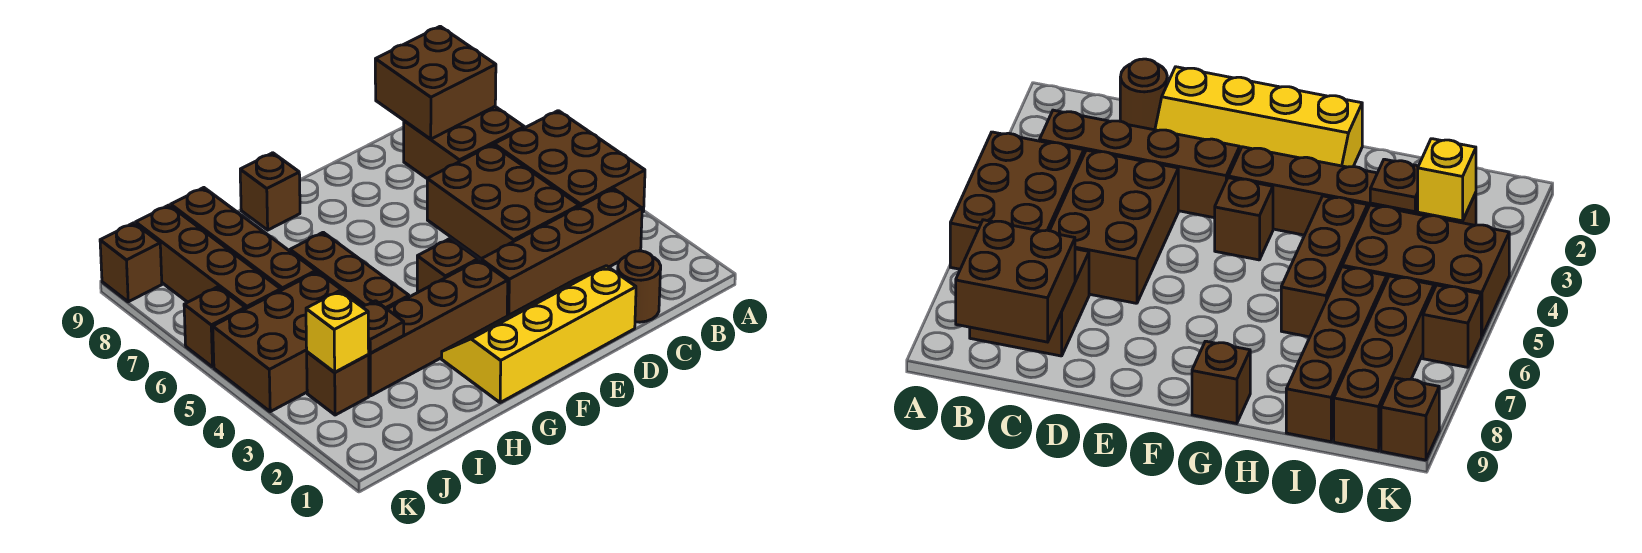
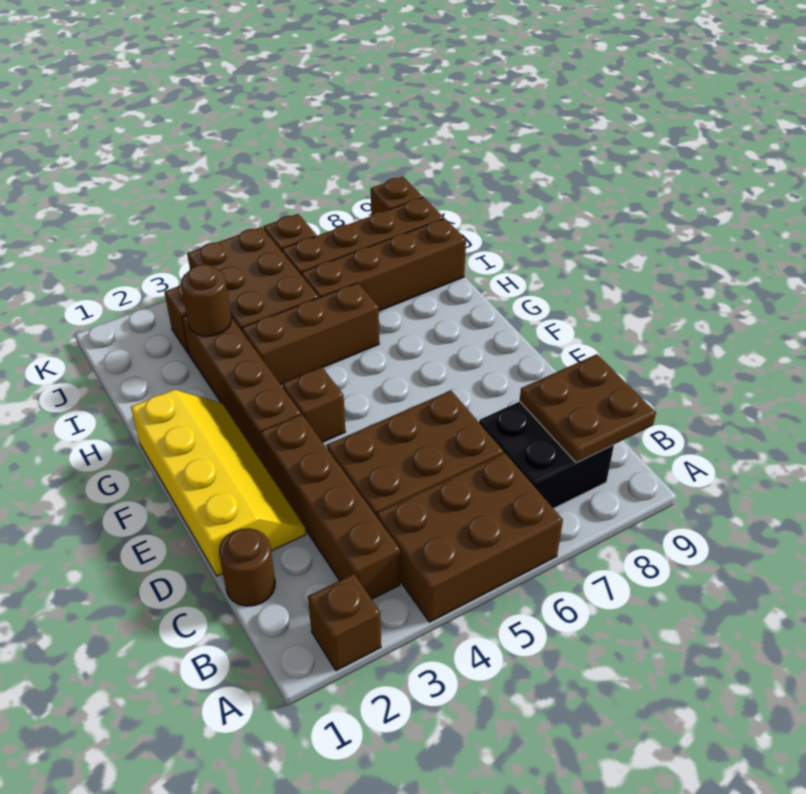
brown brick B7:C8 level 1 -> black brick B7:C8 level 1
brown brick B8:C9 level 2 -> brown plate B8:C9 level 2
brown brick G9 level 1 -> brown brick A2 level 1
brown plate I3 level 2 -> brown round brick I3 level 2
yellow brick J3 level 2 -> none

